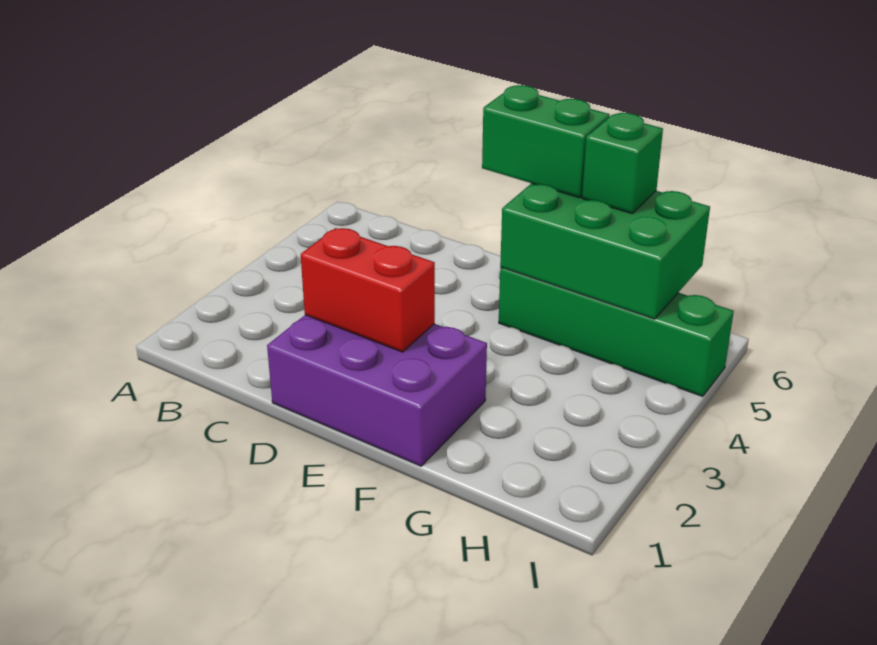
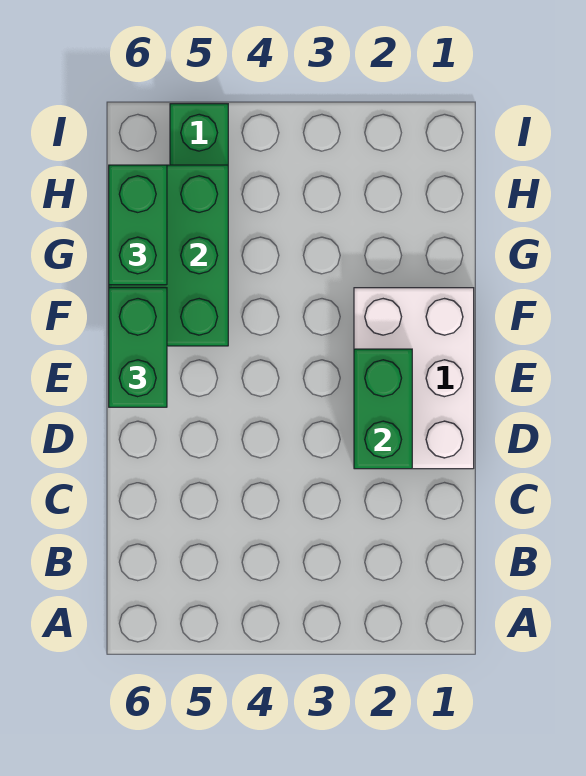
purple brick D1:F2 level 1 -> white brick D1:F2 level 1
red brick D2:E2 level 2 -> green brick D2:E2 level 2
green brick G6 level 3 -> green brick G6:H6 level 3

